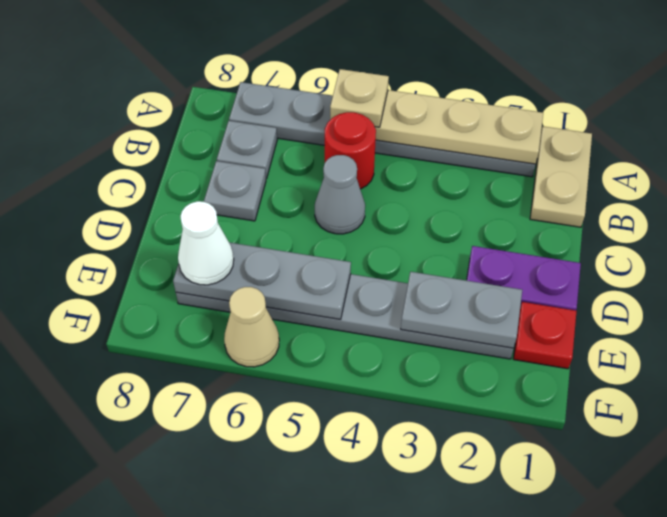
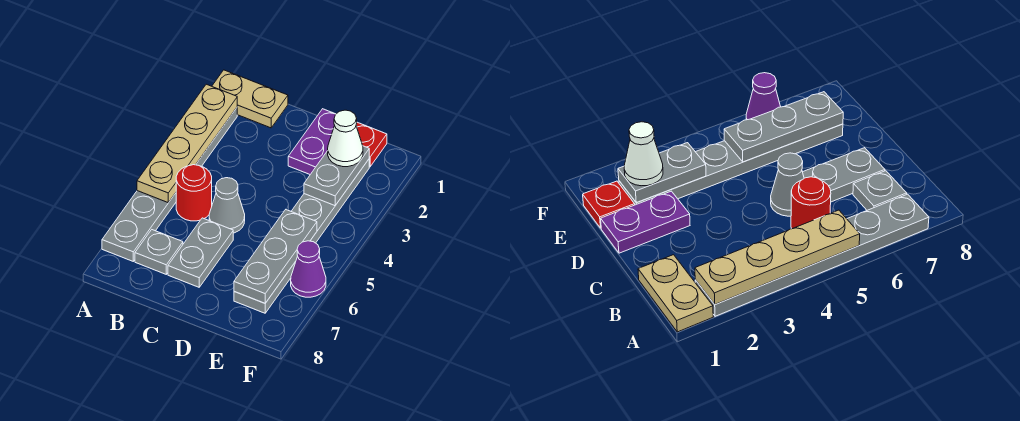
tan plate A5 level 3 -> none
grey plate C7 level 1 -> grey plate C6:C7 level 1
white cone E7 level 3 -> white cone E2 level 3
tan cone F6 level 1 -> purple cone F6 level 1

